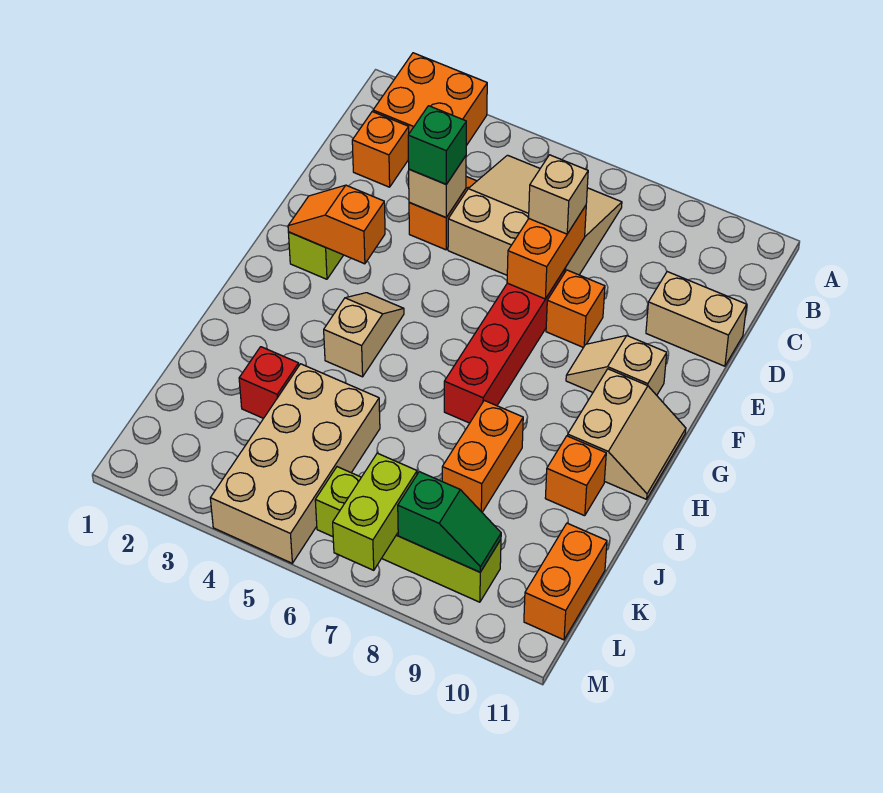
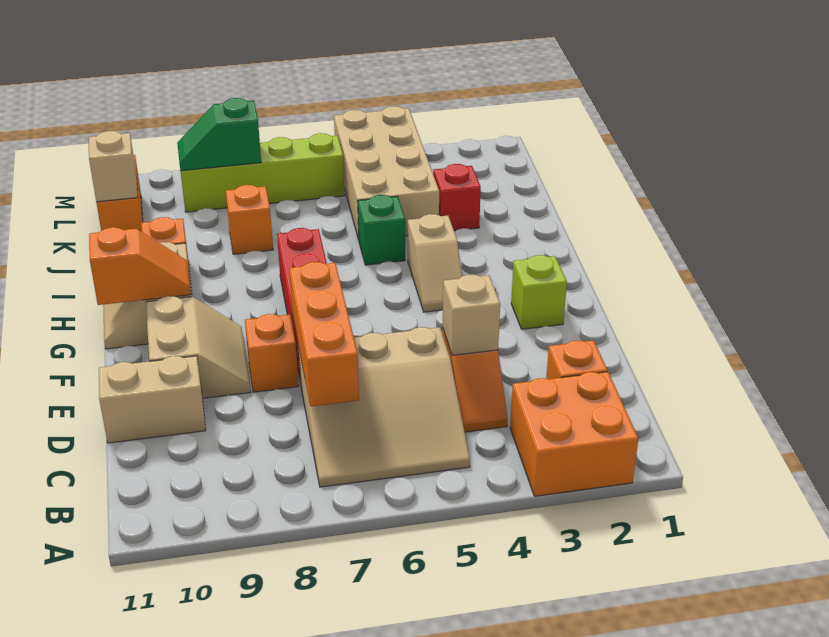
green brick D4 level 3 -> green brick I5 level 1
orange brick D7:E7 level 2 -> orange brick C7:E7 level 2
tan brick D7 level 3 -> tan brick K11 level 2
orange slope F2:F3 level 2 top 3 -> orange slope G10:G11 level 2 top 11
tan slope F9:F10 level 1 top 10 -> tan slope E9:F10 level 1 top 10
orange brick I8:J8 level 1 -> orange brick J8 level 1
lime brick L7:M7 level 2 -> none

